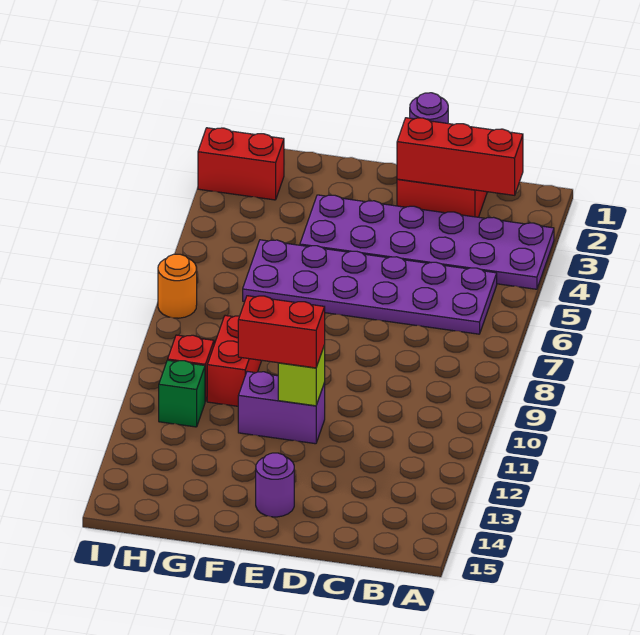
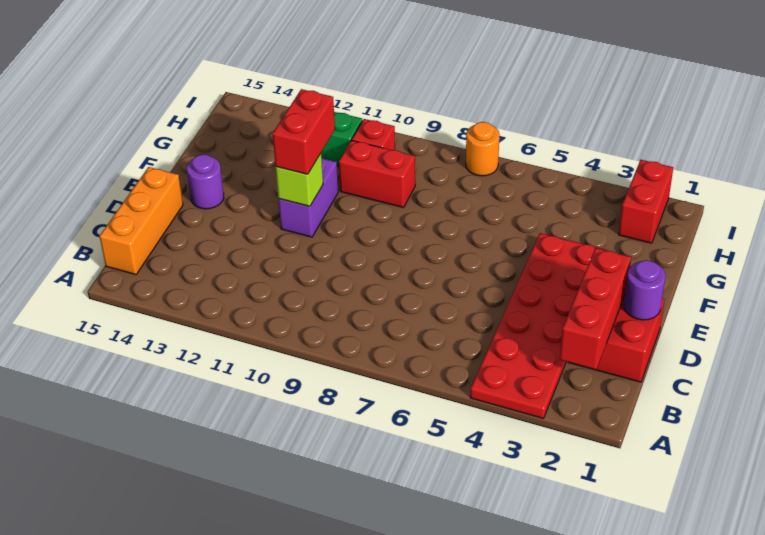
purple plate A3:F4 level 1 -> red plate A3:F4 level 1
purple plate B5:G6 level 1 -> none
none -> orange brick B15:D15 level 1

